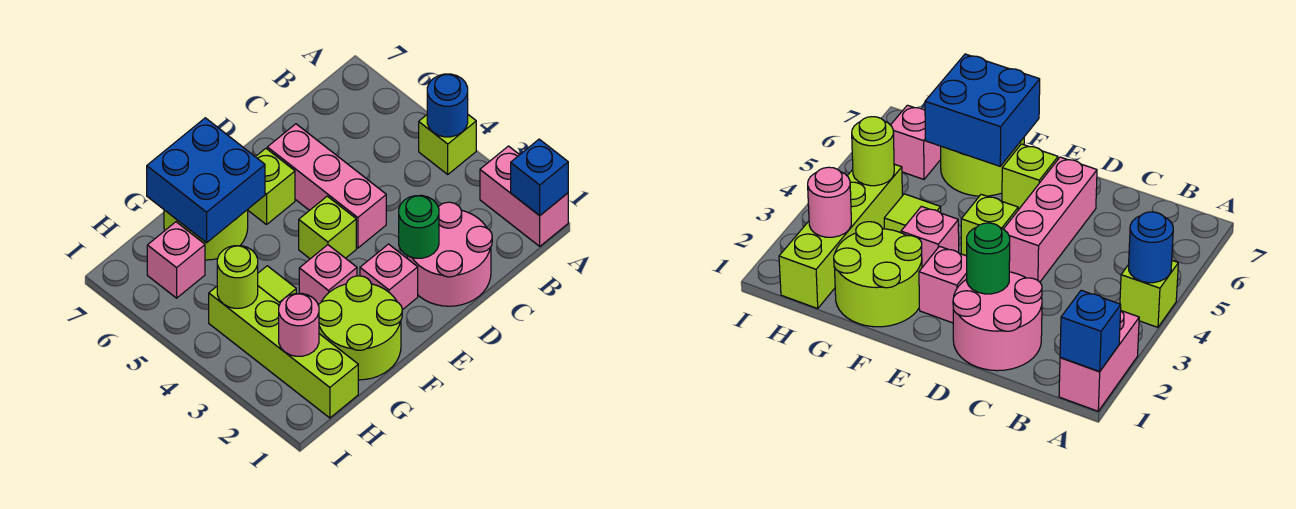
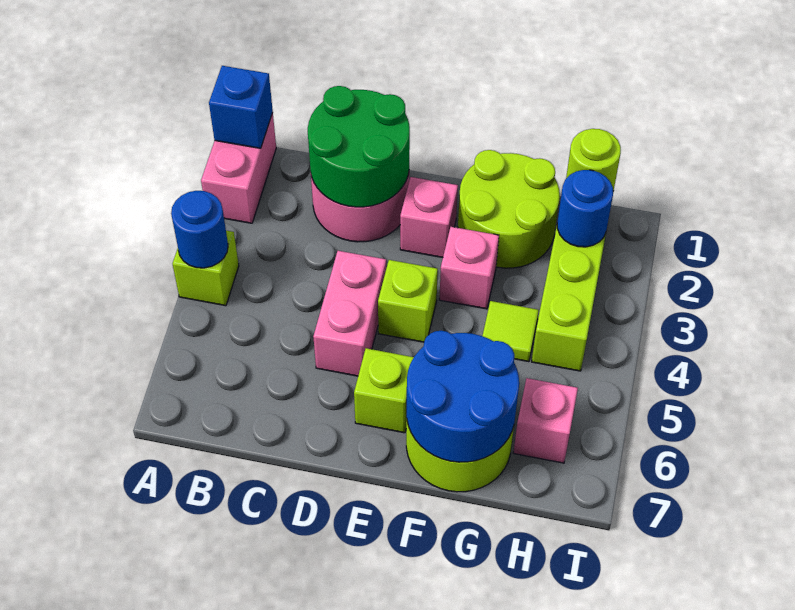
green round brick D2 level 2 -> green round brick C1:D2 level 2
pink brick D4:D6 level 1 -> pink brick D4:D5 level 1
blue brick F6:G7 level 2 -> blue round brick F6:G7 level 2
pink round brick H2 level 2 -> blue round brick H2 level 2
lime round brick H4 level 2 -> lime round brick H1 level 2

